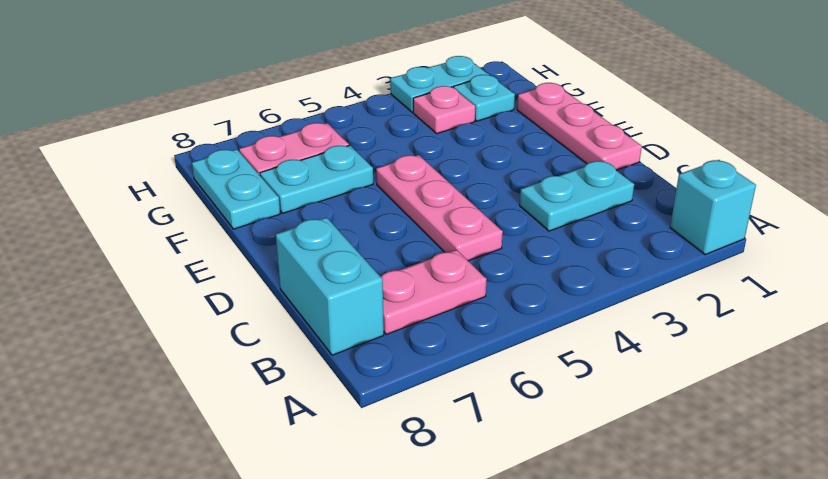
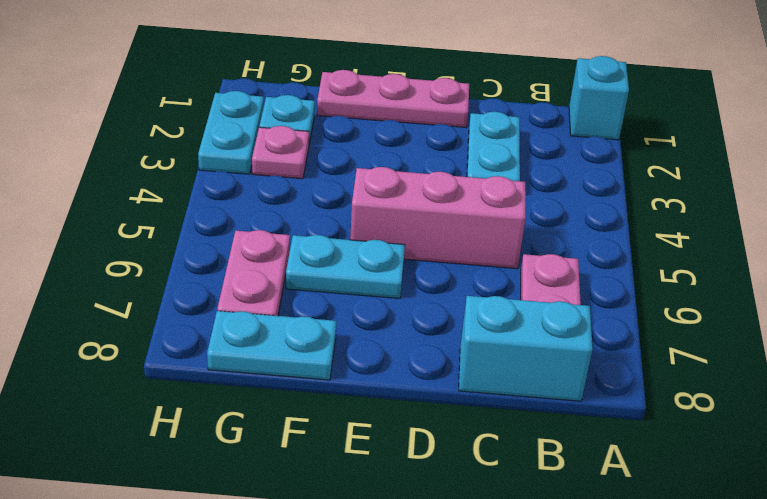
pink plate C5:E5 level 1 -> pink brick C5:E5 level 1
cyan plate F6:F7 level 1 -> cyan plate E6:F6 level 1

